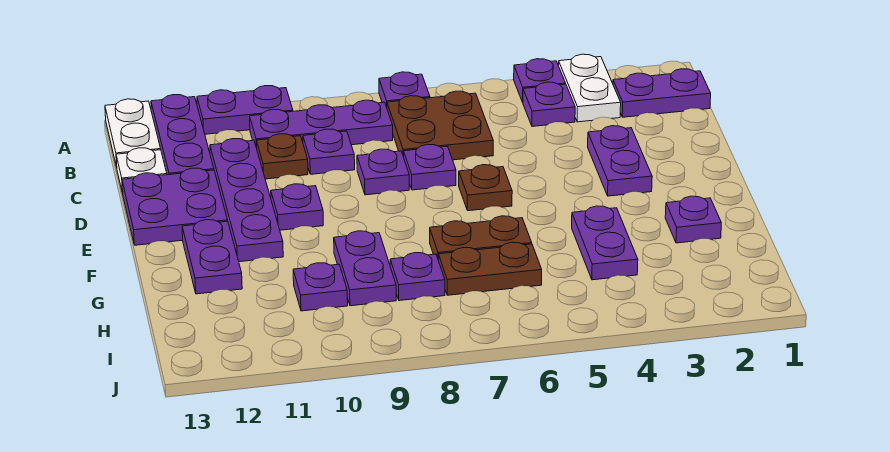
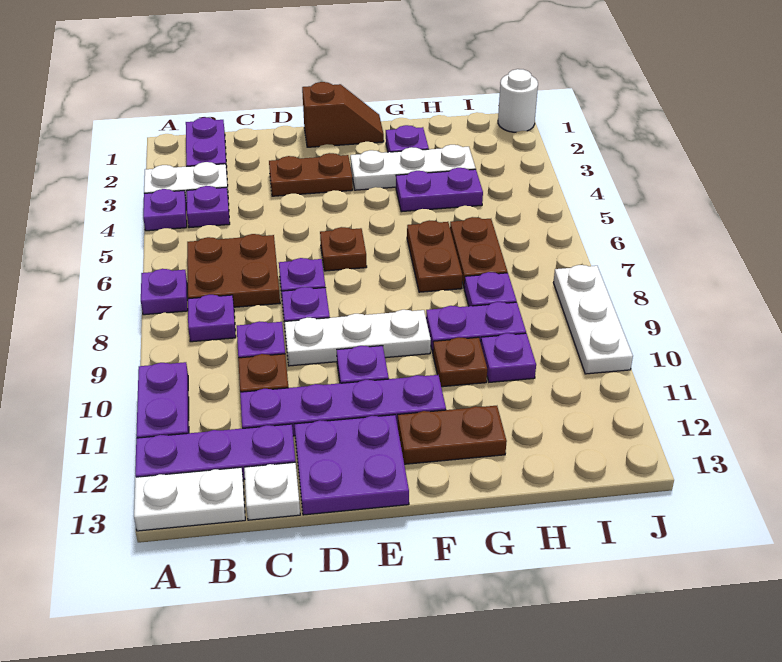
purple plate B8:B10 level 1 -> purple plate B8 level 1
purple plate D3:E3 level 1 -> brown plate D3:E3 level 1
none -> white plate D9:F9 level 1
none -> brown slope E1:F1 level 1 top E
none -> white plate F3:H3 level 1
purple plate F12:G12 level 1 -> brown plate F12:G12 level 1
none -> brown plate G10 level 1
none -> white round brick J1 level 1
none -> white plate J8:J10 level 1

